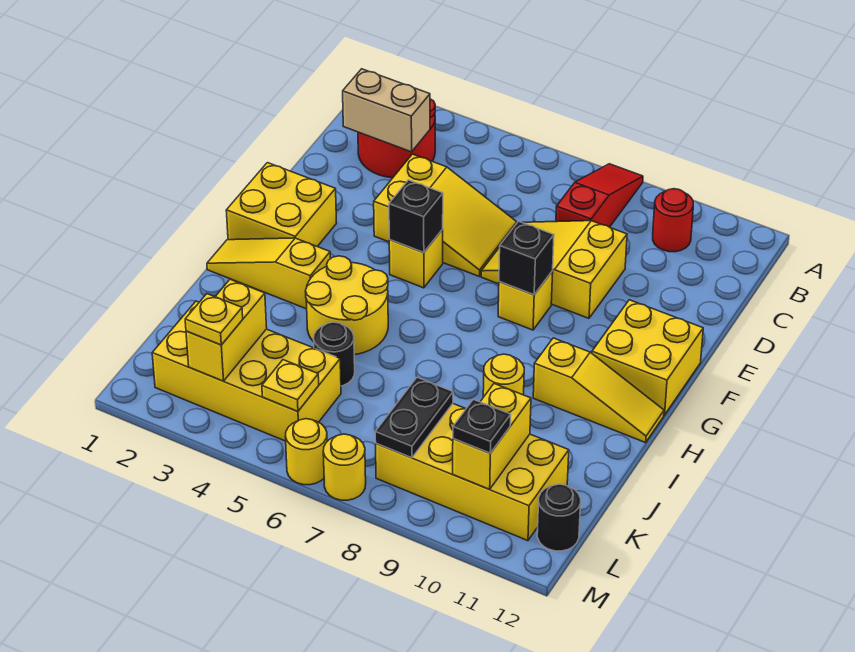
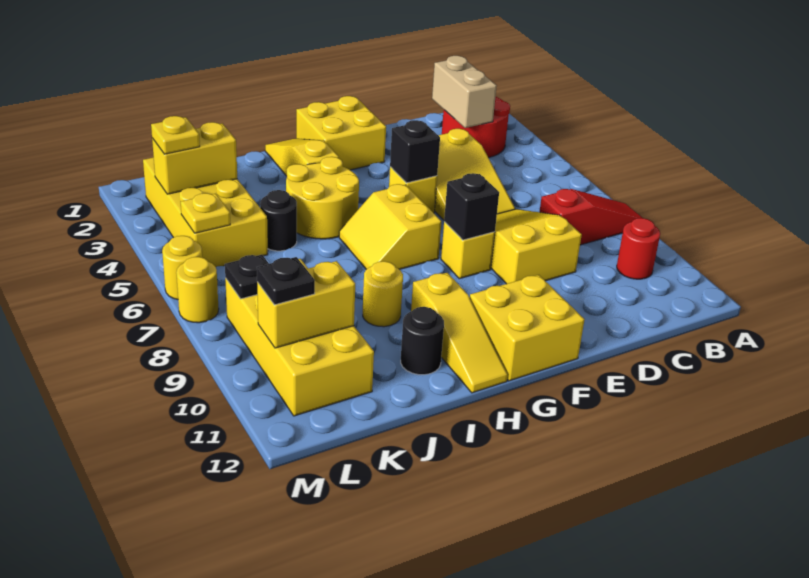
none -> yellow slope G6:H7 level 1 top G
black plate K8:L8 level 2 -> black plate L8 level 2
black round brick L12 level 1 -> black round brick I11 level 1

